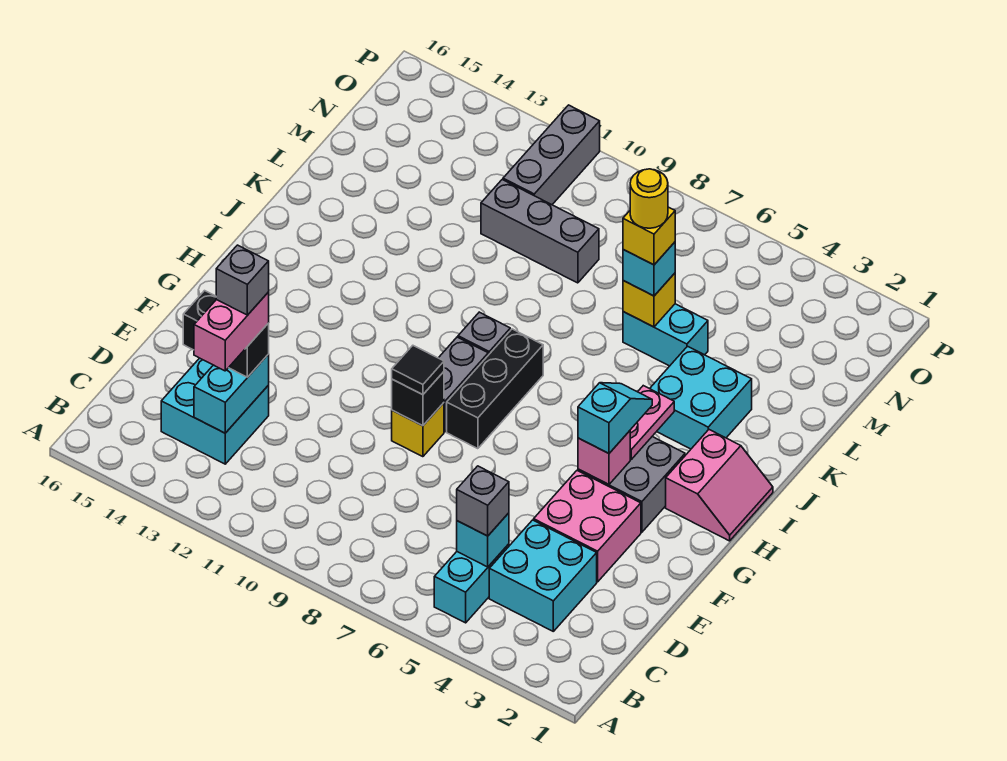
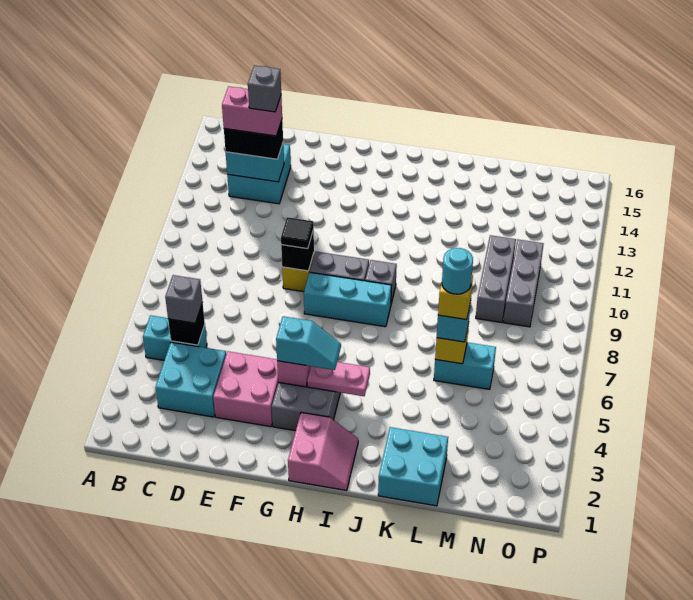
cyan brick C5 level 2 -> black brick C5 level 2
black brick D13:D14 level 3 -> black brick C13:D13 level 3
black brick G8:I8 level 1 -> cyan brick G8:I8 level 1
pink slope H1:I2 level 1 top 2 -> pink slope H1:I2 level 1 top H
cyan brick J3:K4 level 1 -> cyan brick K1:L2 level 1
cyan brick L5:L6 level 1 -> cyan brick L6:M6 level 1
yellow round brick L6 level 5 -> cyan round brick L6 level 5
grey brick N11:P11 level 1 -> grey brick N9:N11 level 1

